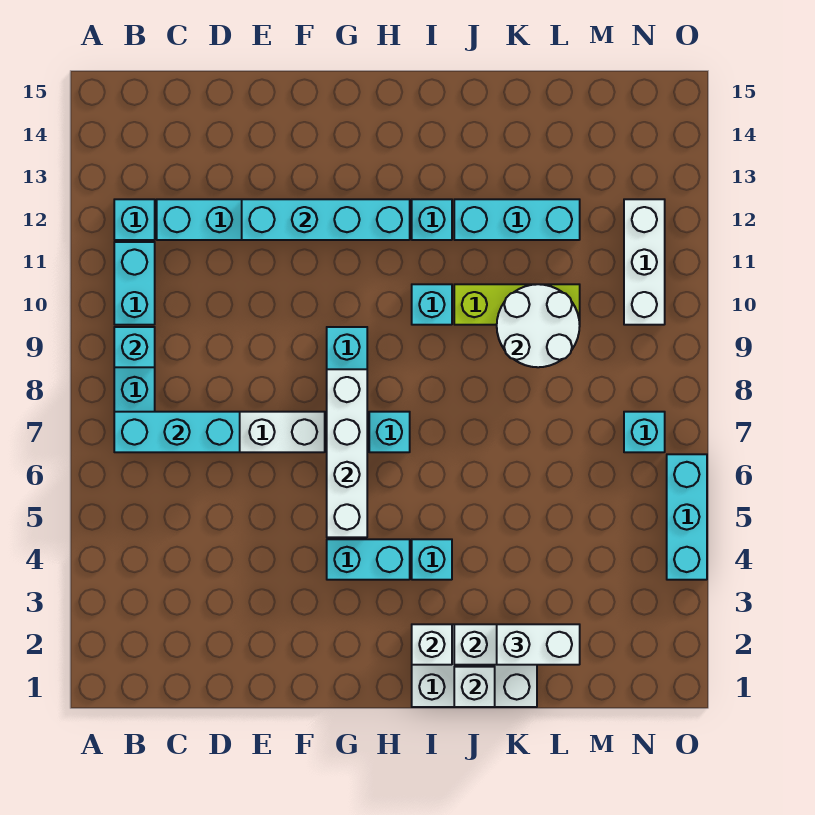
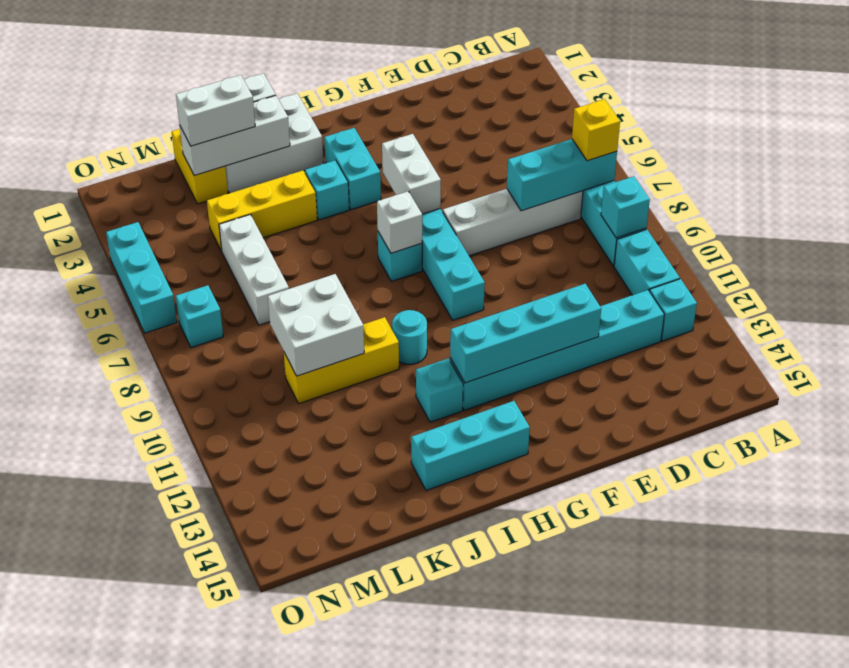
none -> yellow brick B7 level 3
cyan brick G4:H4 level 1 -> cyan brick H3:H4 level 1
white brick G5:G8 level 2 -> white brick G5:G6 level 2
white brick I2 level 2 -> white brick H7 level 2
cyan brick I10 level 1 -> cyan round brick I10 level 1
none -> yellow brick J4:L4 level 1
lime brick J10:L10 level 1 -> yellow brick J10:L10 level 1
cyan brick J12:L12 level 1 -> cyan brick H14:J14 level 1
white round brick K9:L10 level 2 -> white brick K9:L10 level 2
none -> yellow brick L1:L2 level 1
white brick N10:N12 level 1 -> white brick L5:L7 level 1

